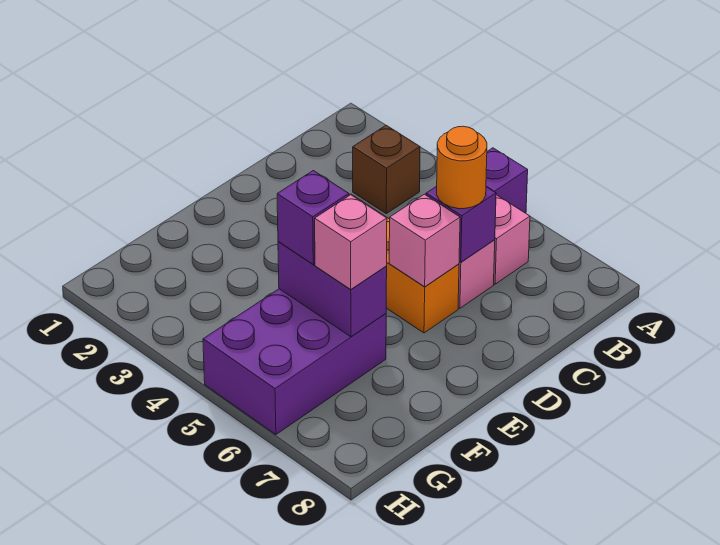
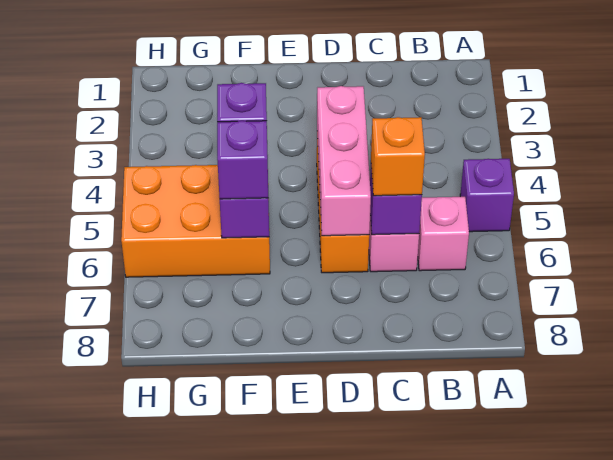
brown brick B3 level 1 -> none
orange round brick C6 level 3 -> orange brick C6 level 3
pink brick D6 level 2 -> pink brick D4:D6 level 2
purple brick F5:H6 level 1 -> orange brick F5:H6 level 1
pink brick F6 level 3 -> purple brick F6 level 3

